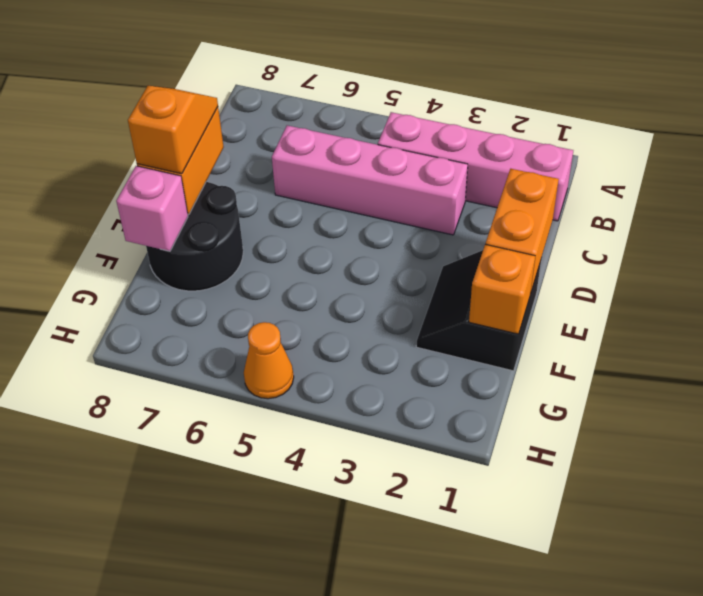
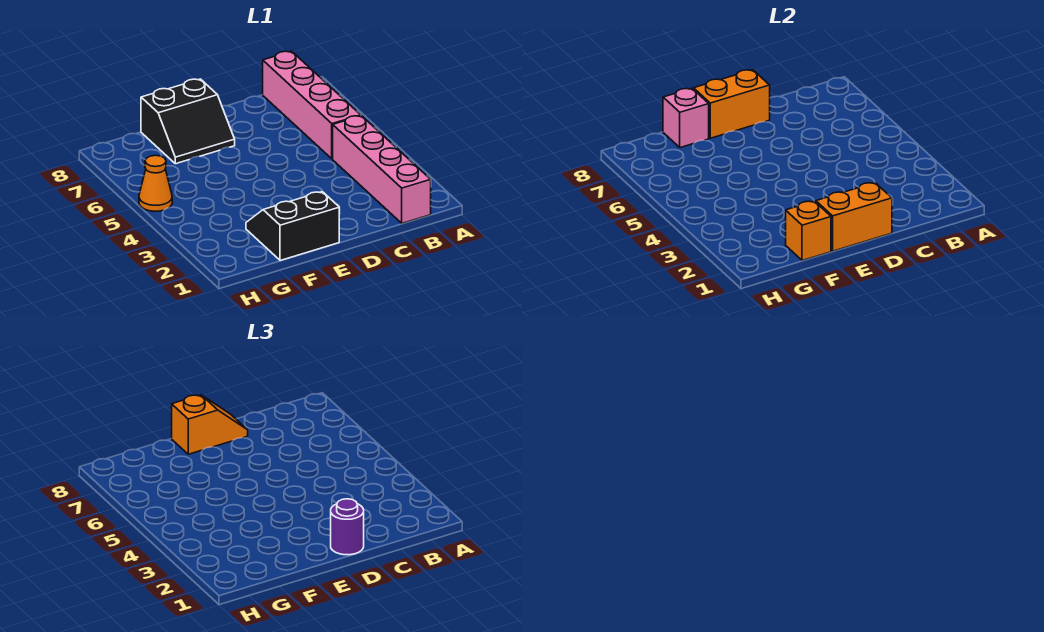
pink brick C3:C6 level 1 -> pink brick B5:B8 level 1
none -> purple round brick D1 level 3
black round brick E7:F8 level 1 -> black slope E7:F8 level 1 top 8

